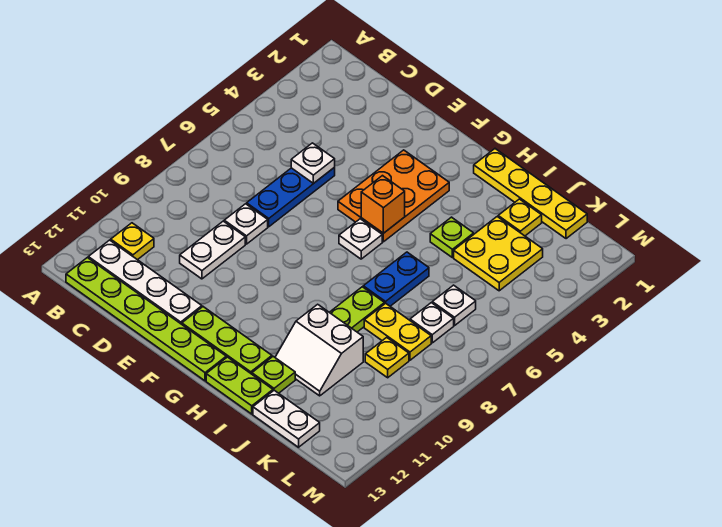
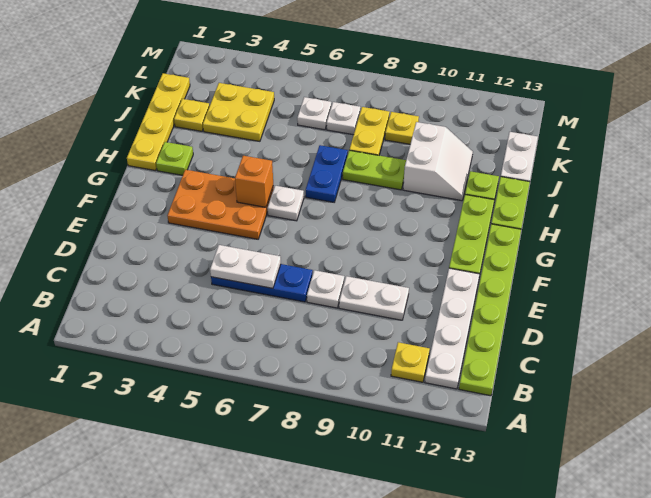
white plate D5 level 2 -> white plate D5:D6 level 2
lime plate I4 level 1 -> lime plate H2 level 1
blue plate I6:I7 level 1 -> blue plate H7:I7 level 1

